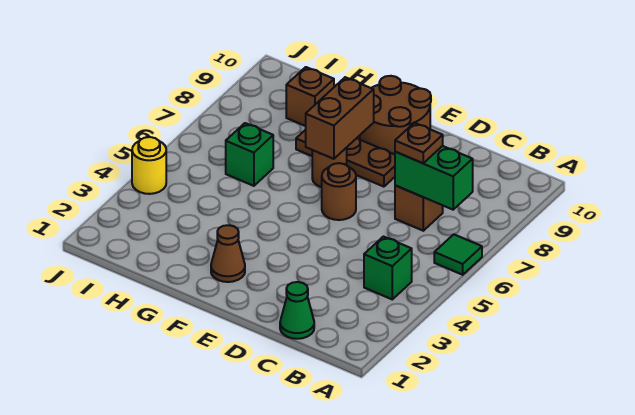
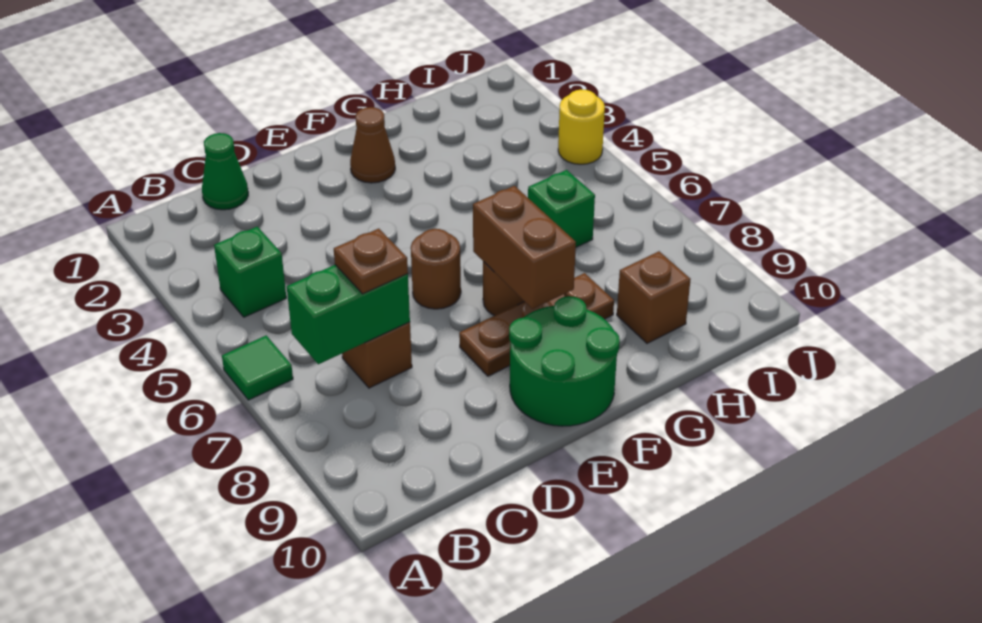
brown round brick E9:F10 level 1 -> green round brick E9:F10 level 1

